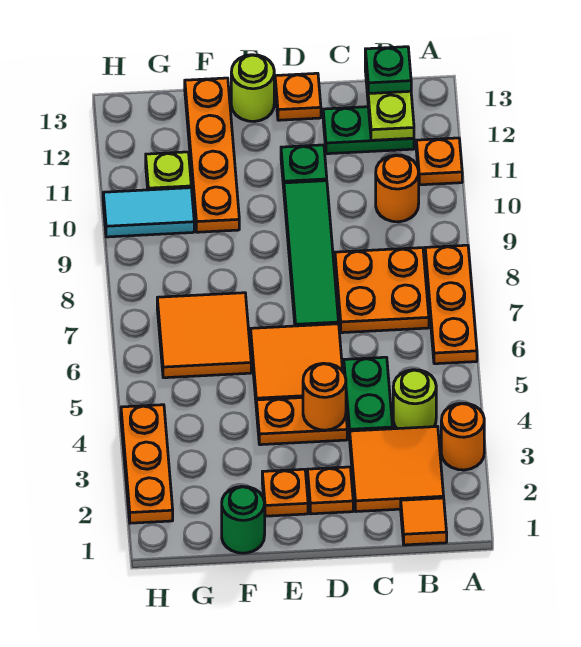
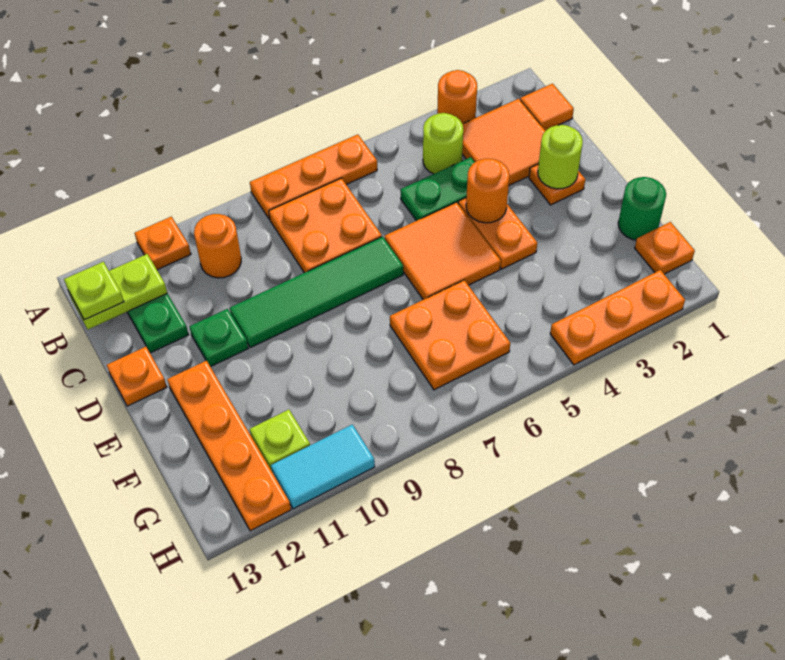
green plate B13 level 3 -> lime plate B13 level 3
orange plate E2 level 1 -> orange plate G1 level 1
lime round brick E13 level 1 -> lime round brick D2 level 2
orange tile F6:G7 level 1 -> orange plate F6:G7 level 1
orange plate F10:F13 level 1 -> orange plate E12:H12 level 1
cyan tile G10:H10 level 1 -> cyan tile H10:H11 level 1

